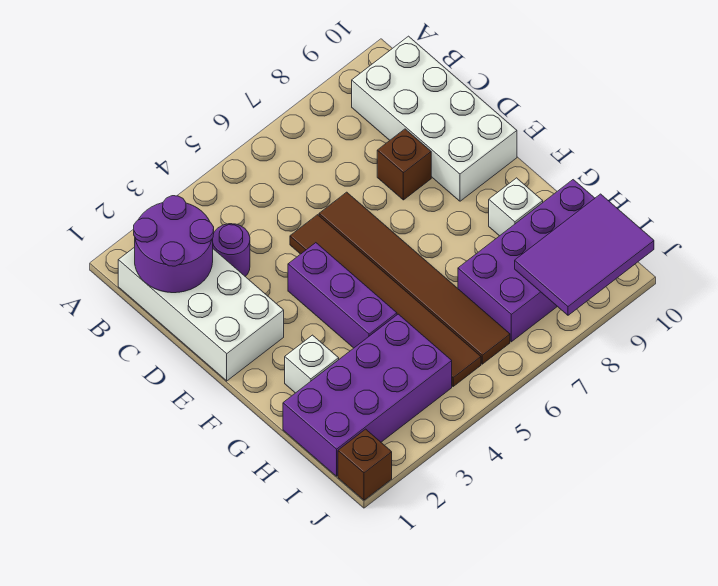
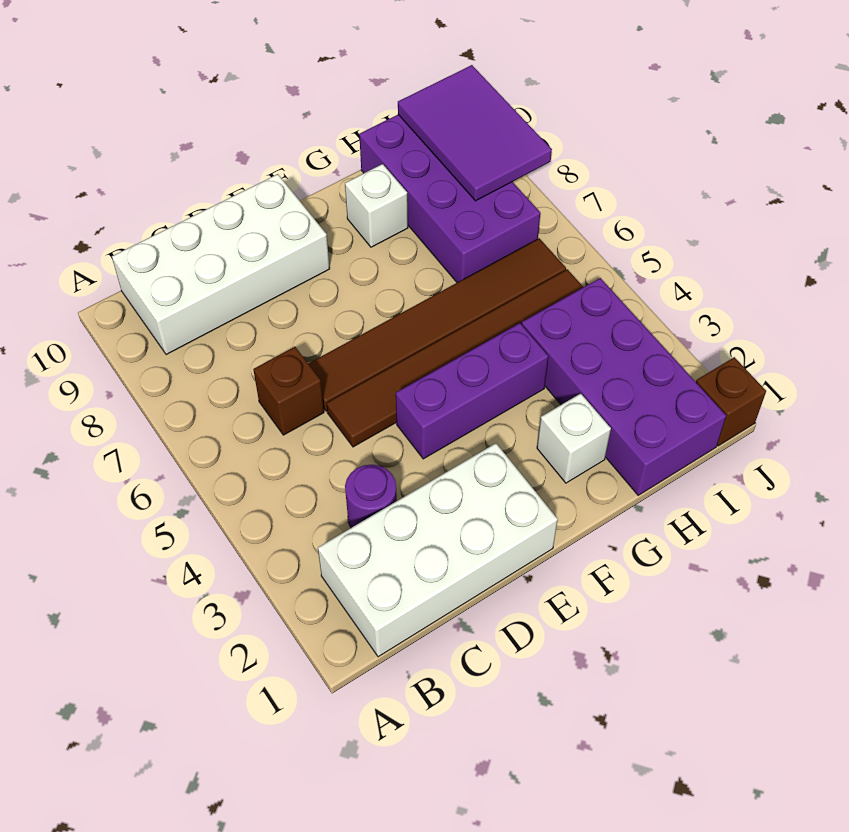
purple round brick B1:C2 level 2 -> none
brown brick D8 level 1 -> brown brick C6 level 1

